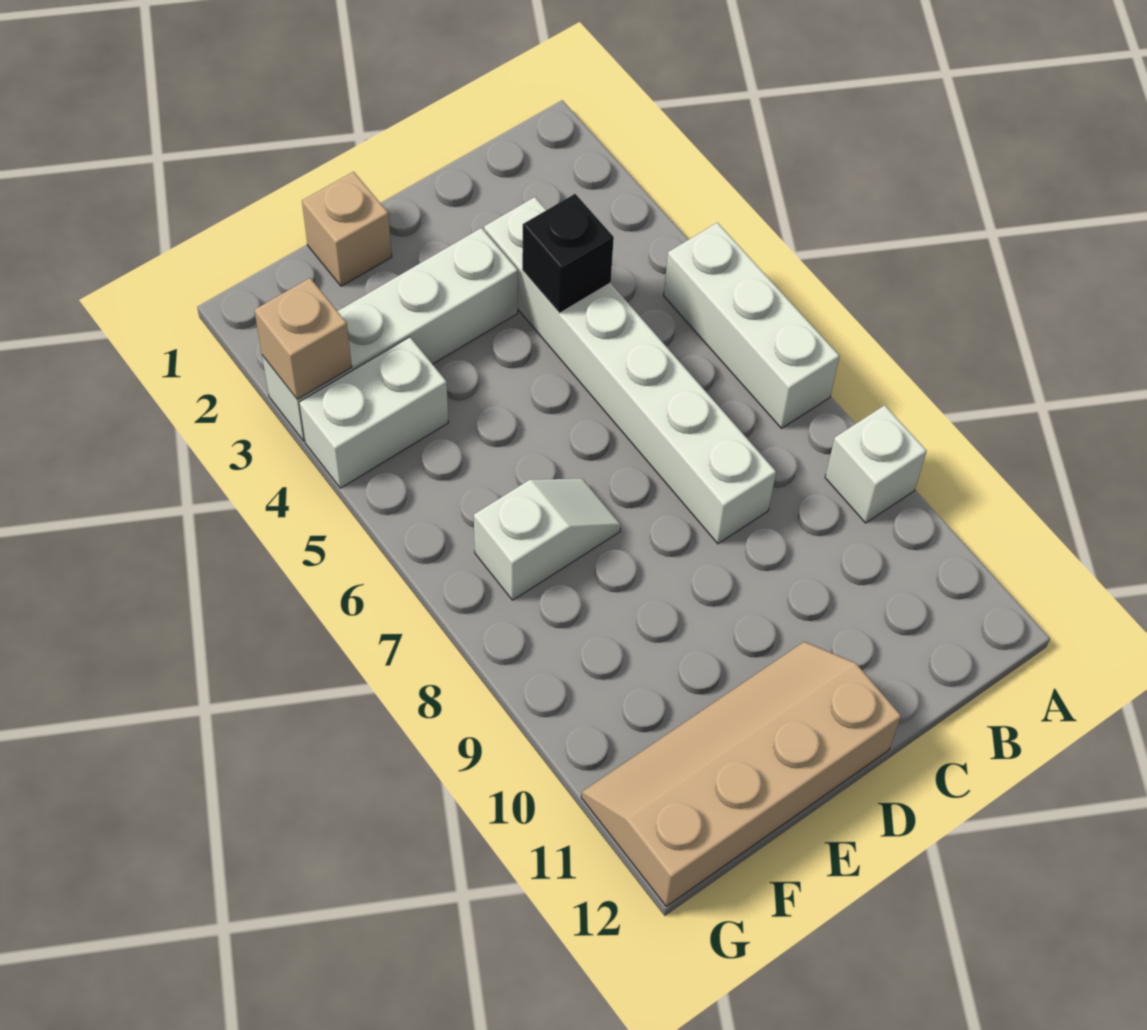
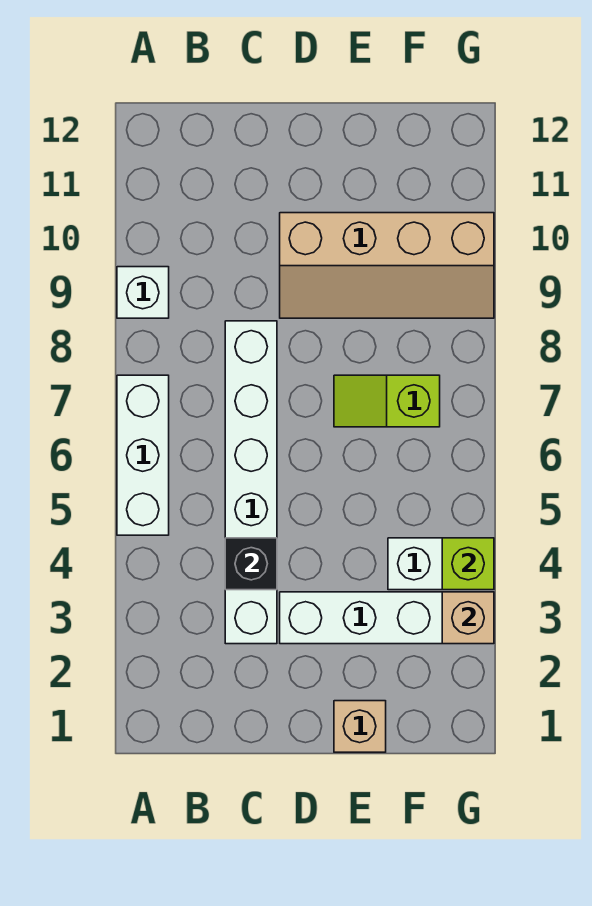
tan slope D11:G12 level 1 top 12 -> tan slope D9:G10 level 1 top 10
white slope E7:F7 level 1 top F -> lime slope E7:F7 level 1 top F
none -> lime brick G4 level 2

